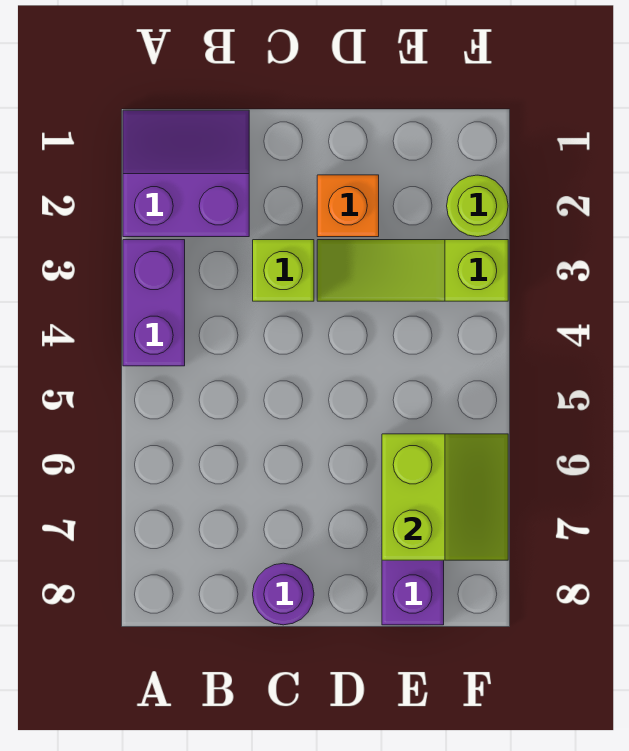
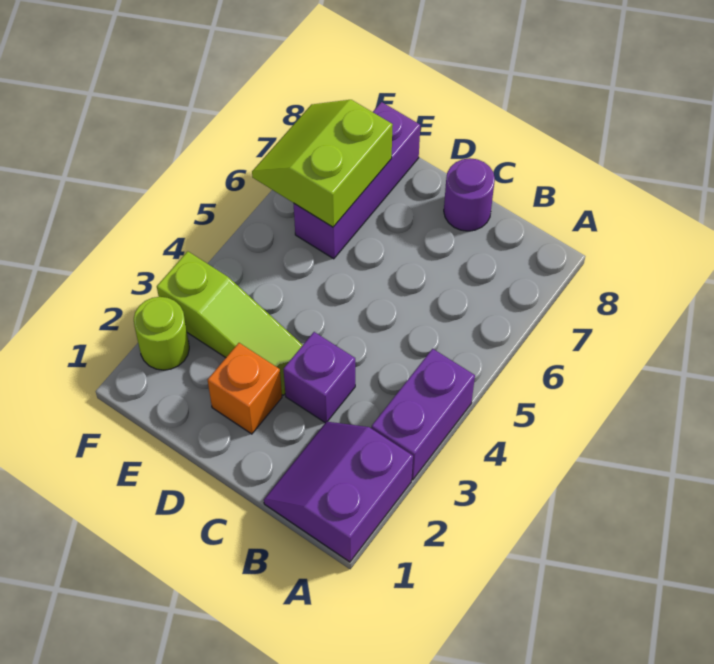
purple slope A1:B2 level 1 top 2 -> purple slope A1:B2 level 1 top A
lime brick C3 level 1 -> purple brick C3 level 1

